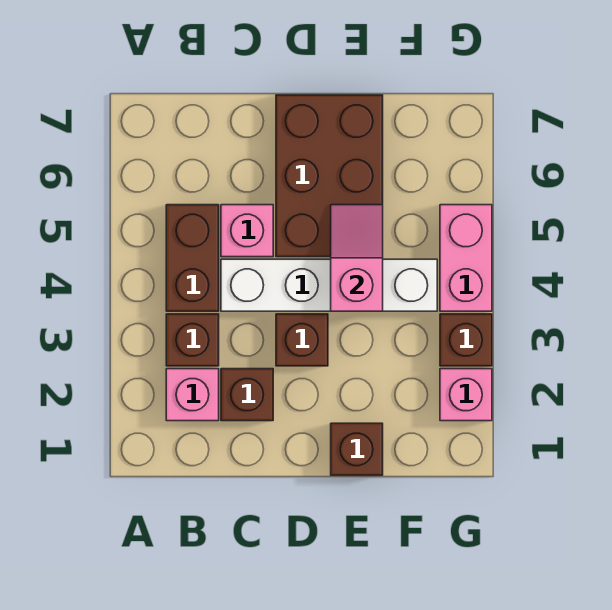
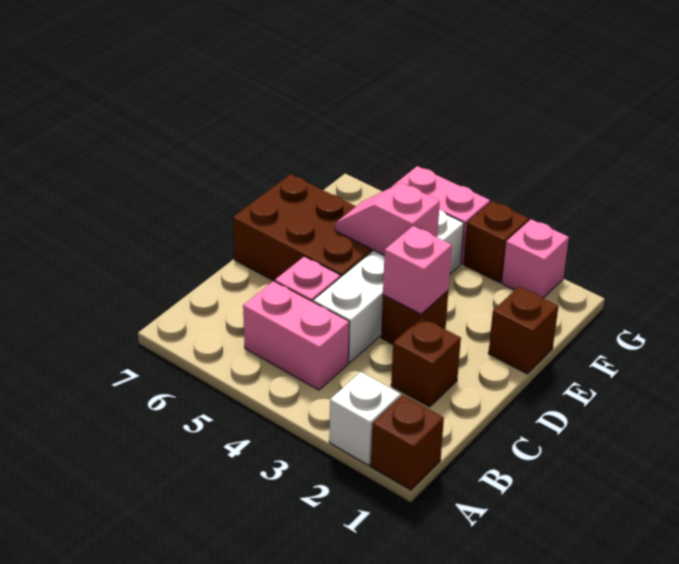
none -> white brick A2 level 1
pink brick B2 level 1 -> pink brick D3 level 2
brown brick B3 level 1 -> brown brick A1 level 1
brown brick B4:B5 level 1 -> pink brick B4:B5 level 1

